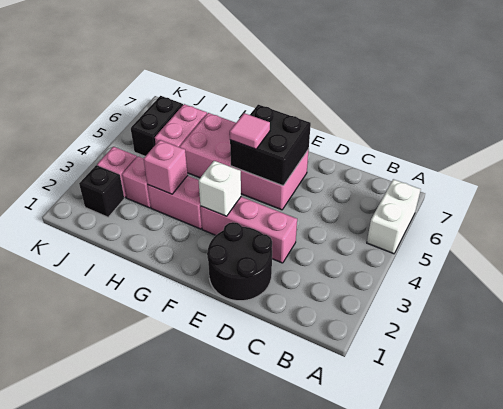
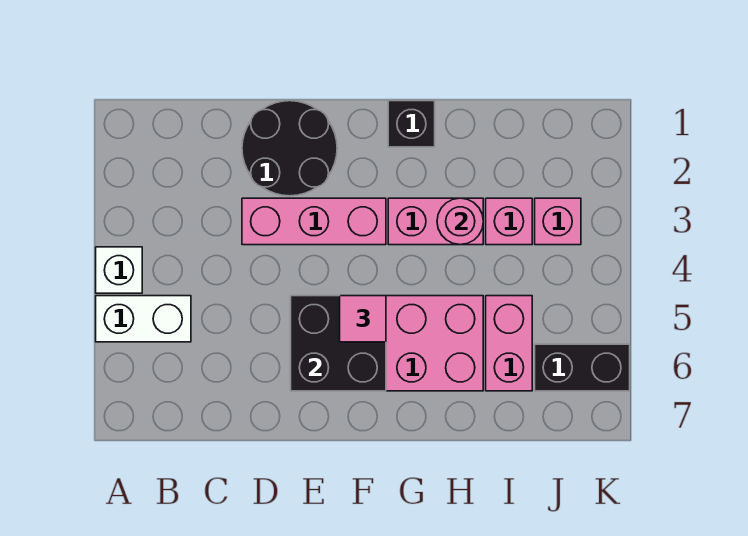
white brick A5:A6 level 1 -> white brick A5:B5 level 1
white brick F3 level 2 -> white brick A4 level 1
pink brick H3 level 2 -> pink round brick H3 level 2
black brick J2 level 1 -> black brick G1 level 1
black brick J5:J6 level 1 -> black brick J6:K6 level 1

